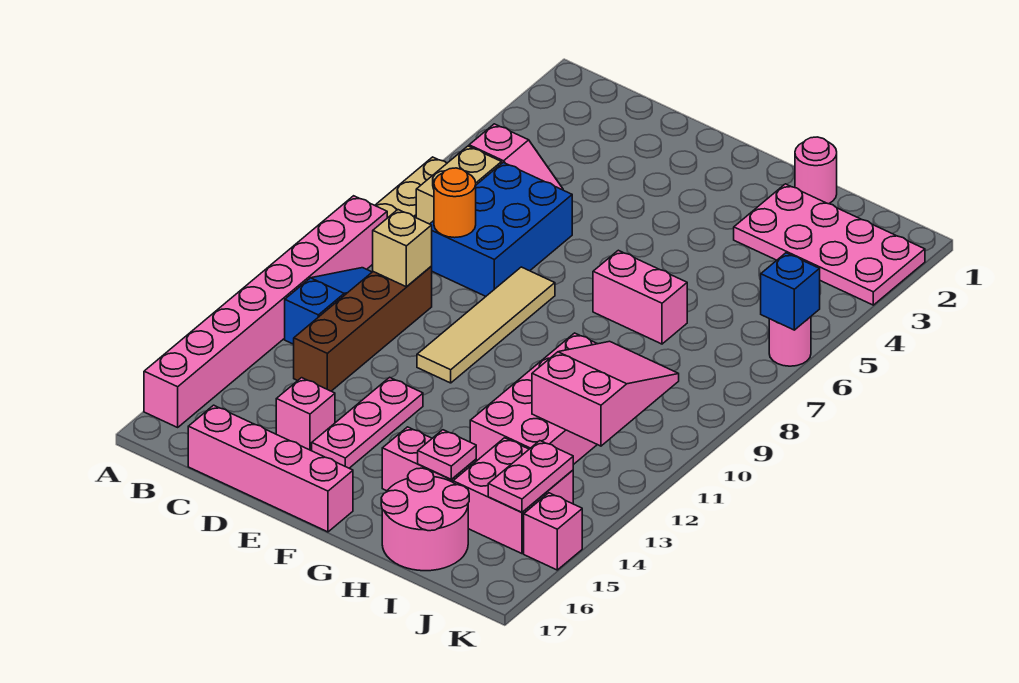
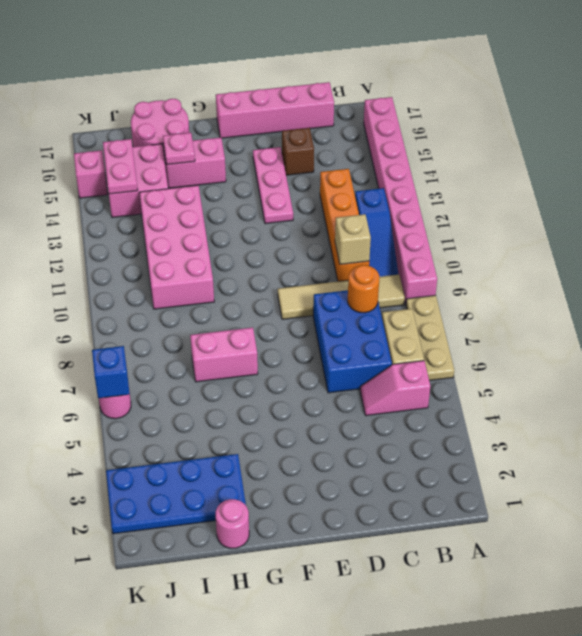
brown brick C10:C13 level 1 -> orange brick C10:C13 level 1
pink brick D15 level 1 -> brown brick D15 level 1
tan tile E8:E11 level 1 -> tan tile B9:E9 level 1
pink plate H2:K3 level 1 -> blue plate H2:K3 level 1
pink slope I10:J12 level 2 top 12 -> none

